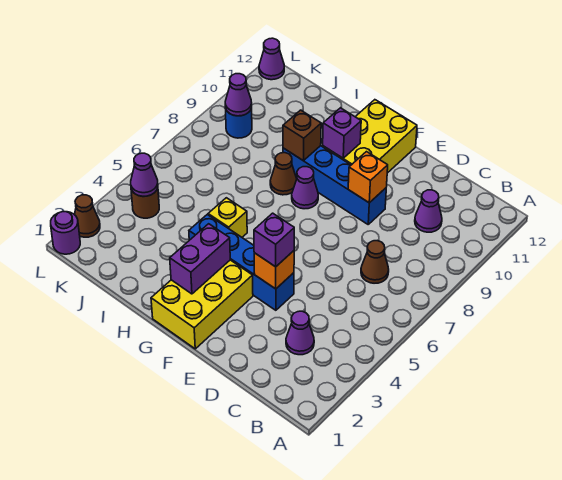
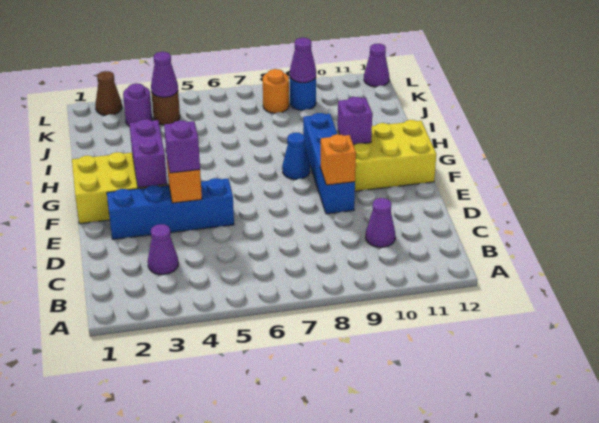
brown cone C7 level 1 -> none
blue brick E4:H4 level 1 -> blue brick E2:E5 level 1
purple brick G2:G3 level 2 -> purple brick F3:G3 level 2
purple cone G8 level 1 -> blue cone G8 level 1
yellow brick H5 level 1 -> none
brown cone H8 level 1 -> none
brown brick H9 level 2 -> none
none -> orange round brick K8 level 1
purple round brick L1 level 1 -> purple round brick K3 level 1

